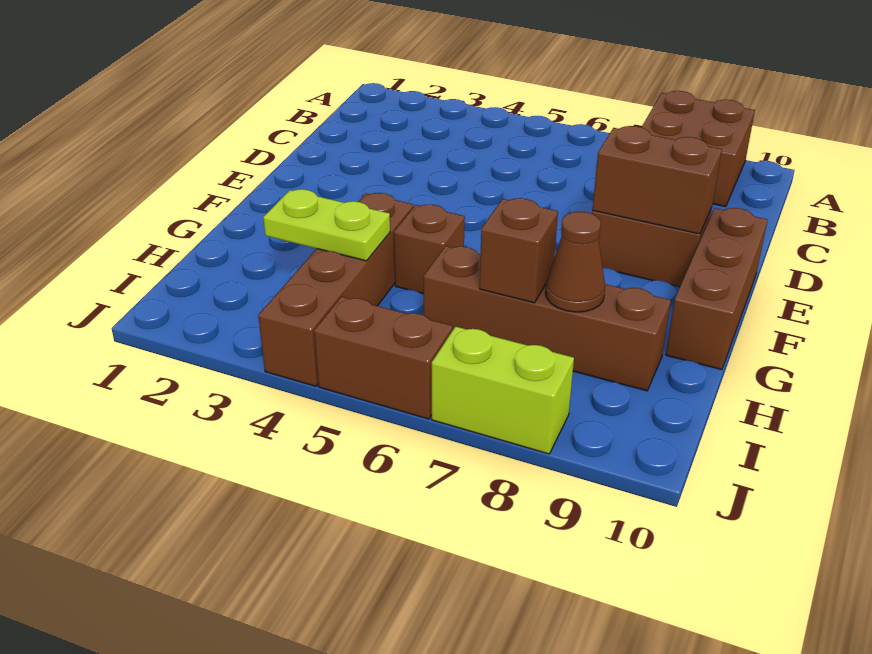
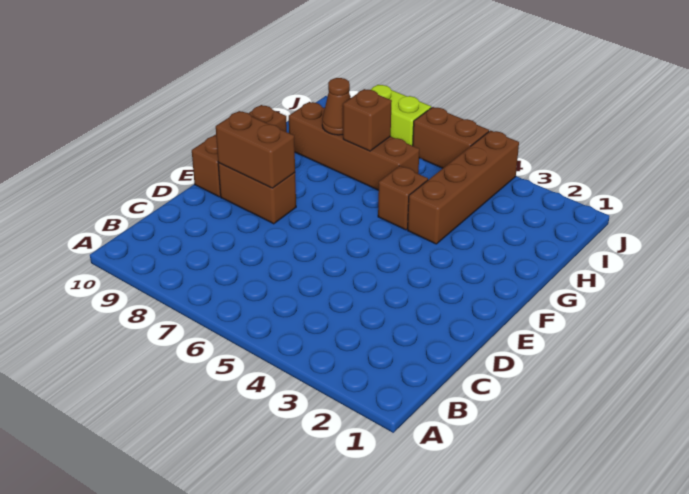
brown brick A8:B9 level 1 -> none
lime plate H3:H4 level 2 -> none

